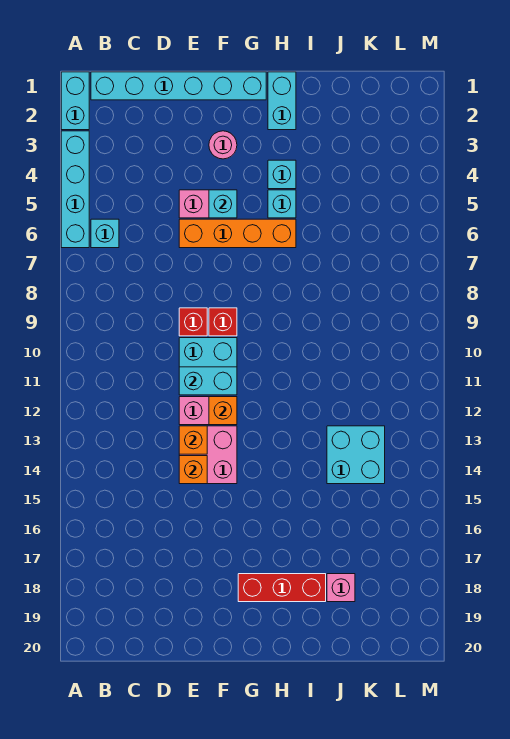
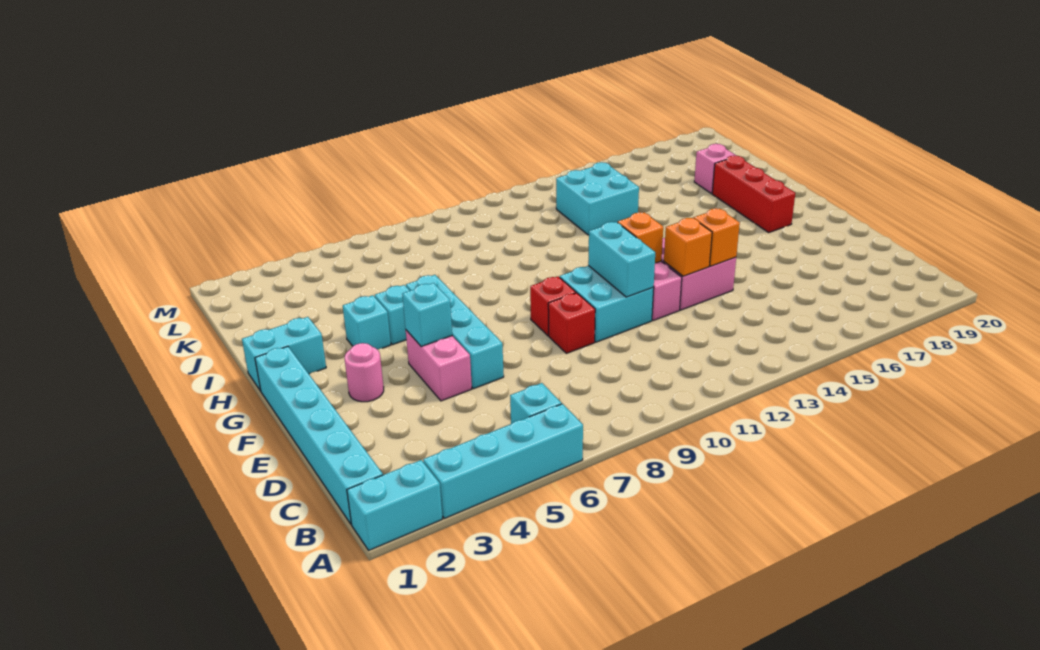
orange brick E6:H6 level 1 -> cyan brick E6:H6 level 1

